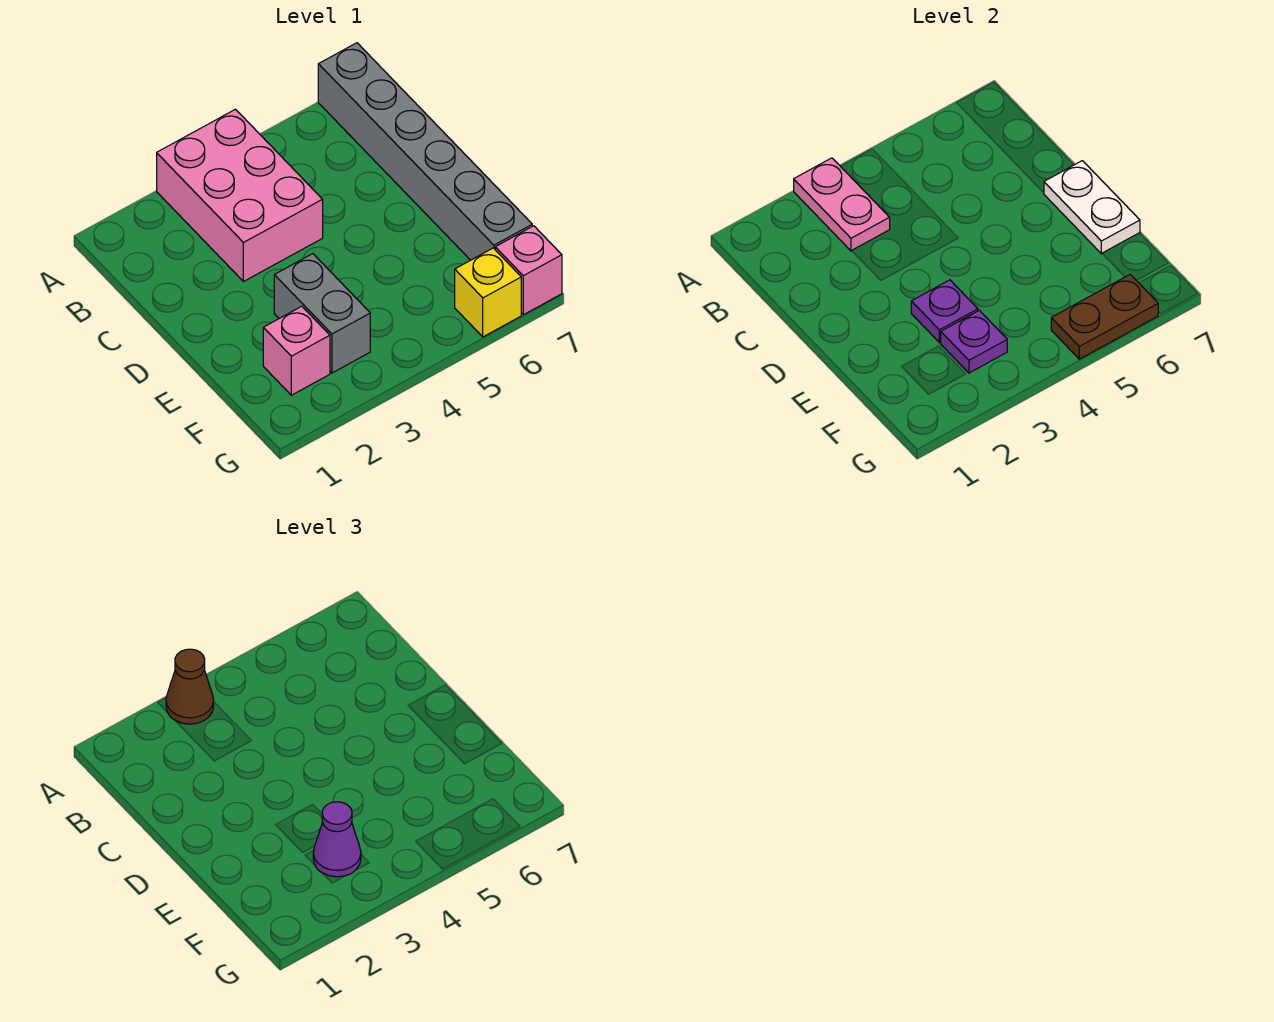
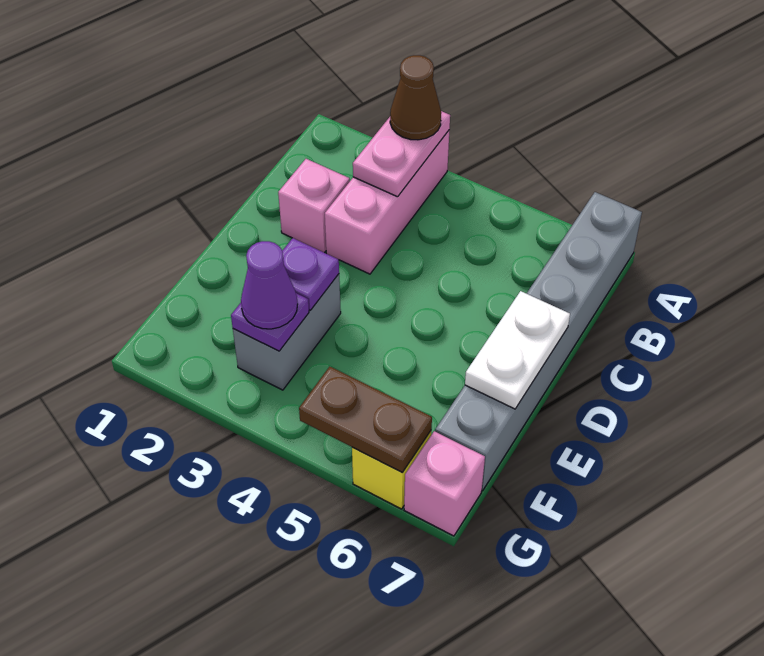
pink brick A3:C4 level 1 -> pink brick A3:C3 level 1
pink brick F2 level 1 -> pink brick C2 level 1

